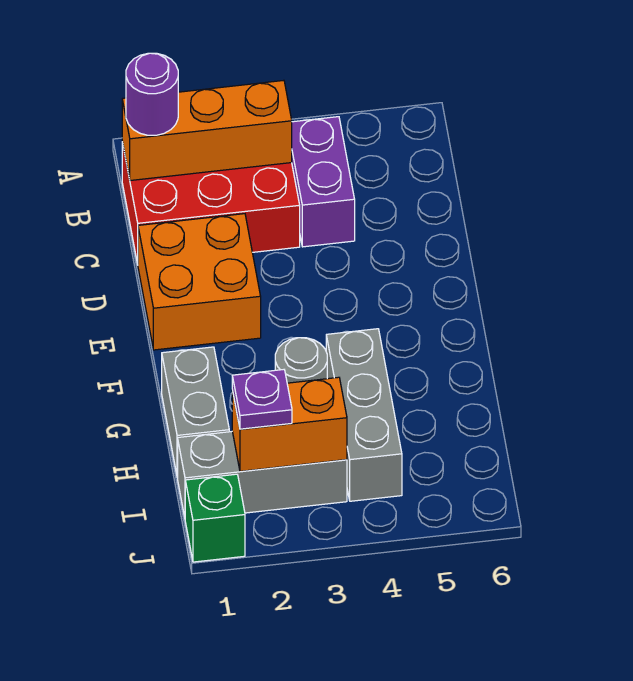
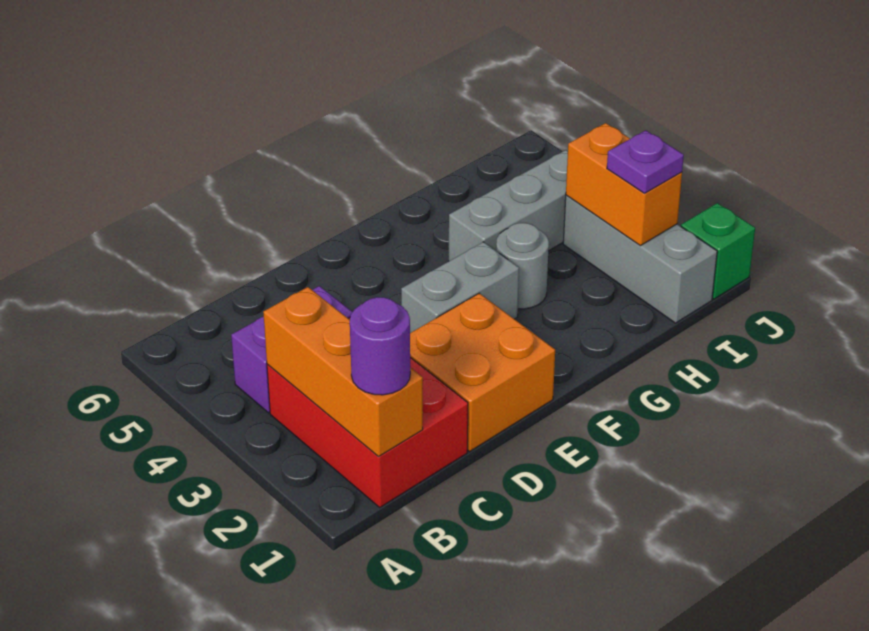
grey brick G1:H1 level 1 -> grey brick E3:F3 level 1

